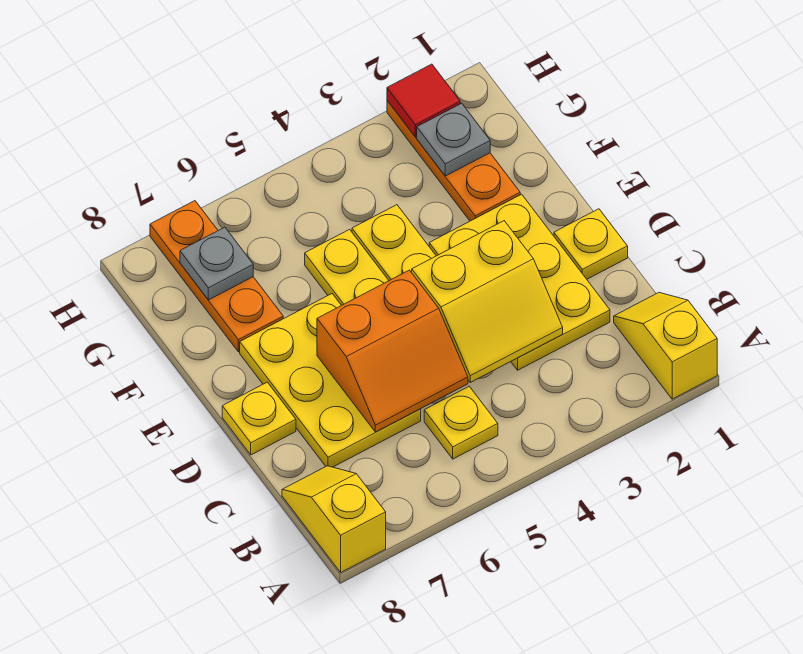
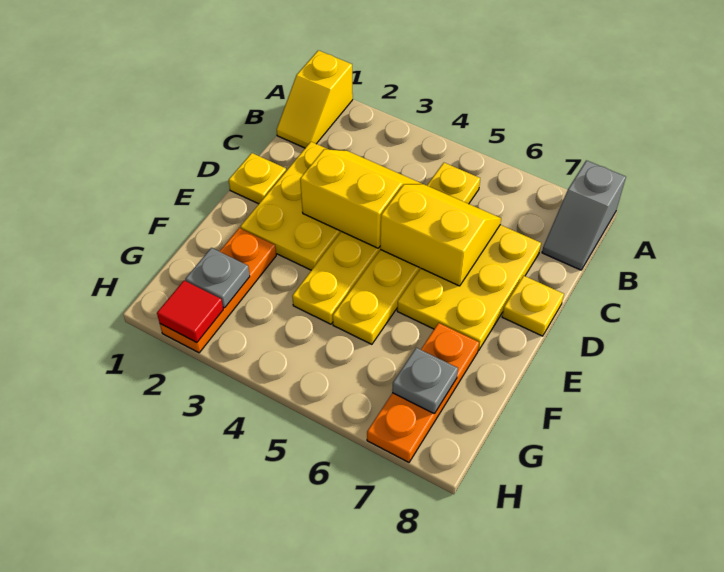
yellow slope A8:B8 level 1 top A -> grey slope A8:B8 level 1 top A
orange slope C5:D6 level 2 top D -> yellow slope C5:D6 level 2 top D

